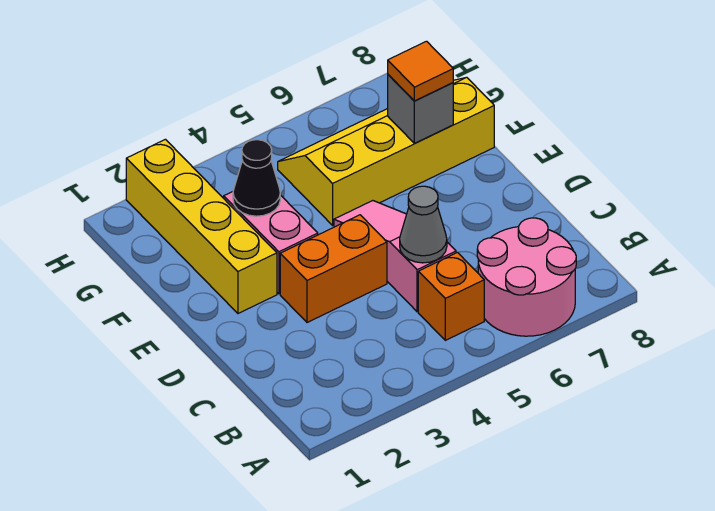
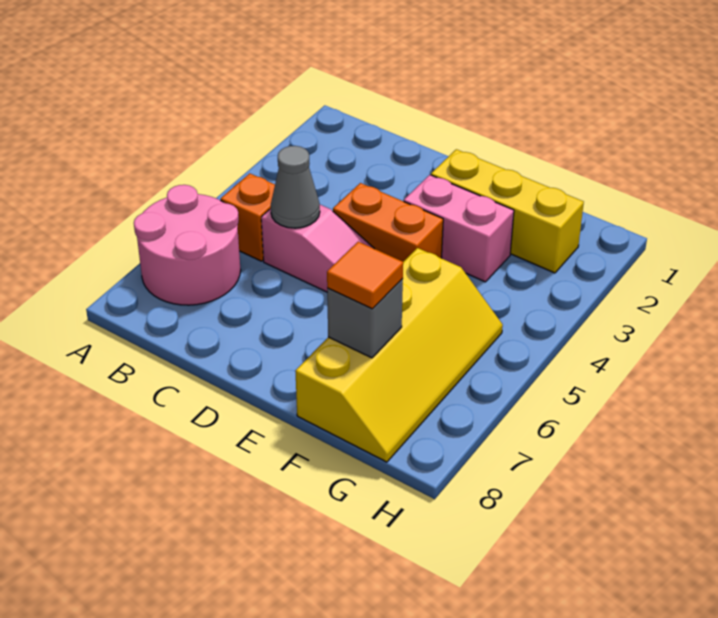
orange brick D3:D4 level 1 -> orange brick D4:E4 level 1
yellow brick E2:H2 level 1 -> yellow brick E2:G2 level 1
black cone F3 level 2 -> none

